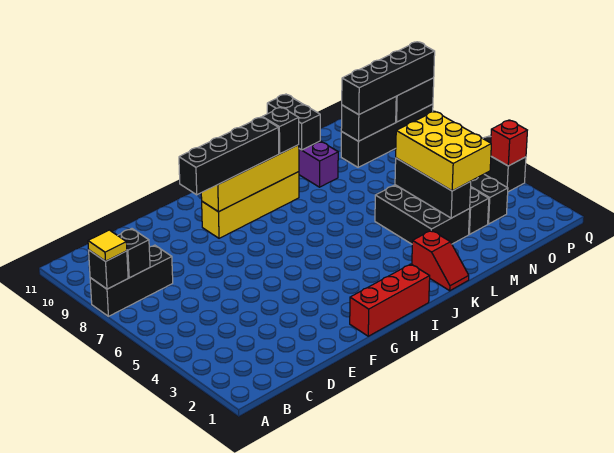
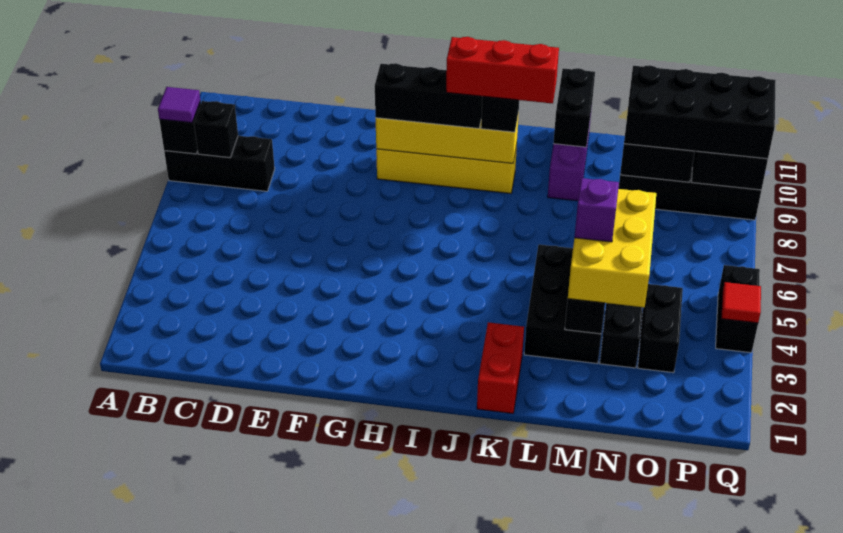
yellow tile A8 level 3 -> purple tile A8 level 3
black brick F9:I9 level 3 -> black brick G9:I9 level 3
red brick G1:I1 level 1 -> red brick I9:K9 level 4
red slope K1:K2 level 1 top 2 -> red brick K1:K2 level 1
none -> purple brick M4 level 4
black brick N9:Q9 level 3 -> black brick N9:Q10 level 3
red brick Q4 level 2 -> red tile Q4 level 2

